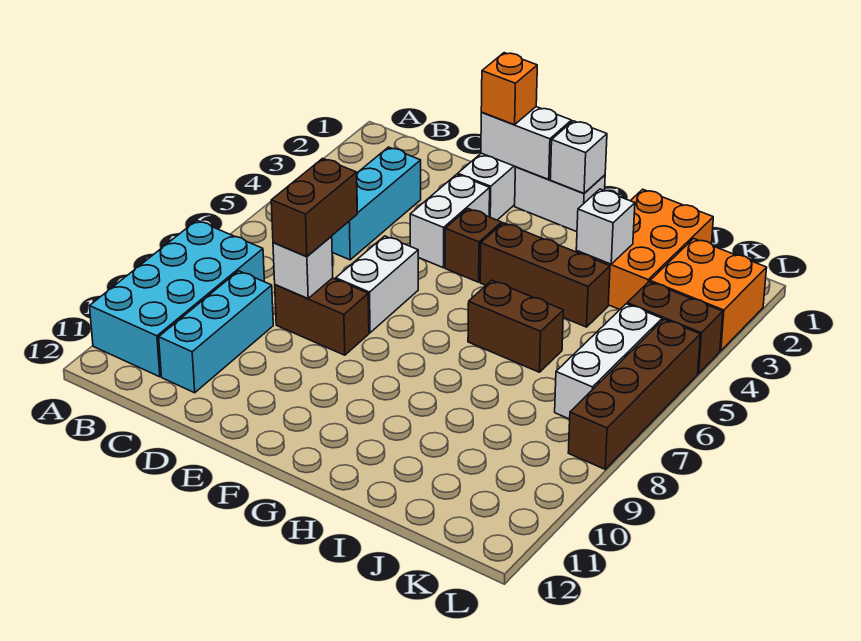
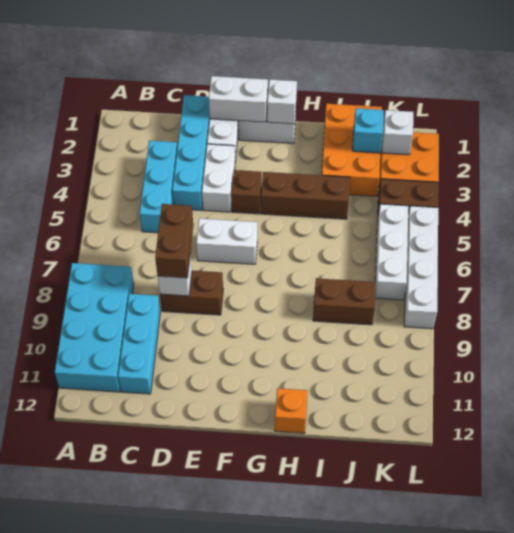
none -> cyan brick D1:D4 level 1
orange brick E1 level 3 -> orange brick H12 level 1
white brick E6:E7 level 1 -> white brick E6:F6 level 1
brown brick H6:I6 level 1 -> brown brick I8:J8 level 1
white brick I3 level 2 -> white brick K2 level 2
none -> cyan brick J2 level 2
brown brick L5:L8 level 1 -> white brick L5:L8 level 1

